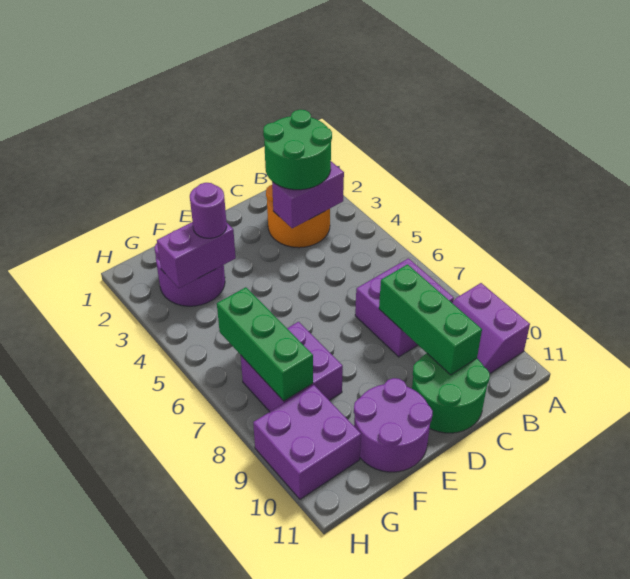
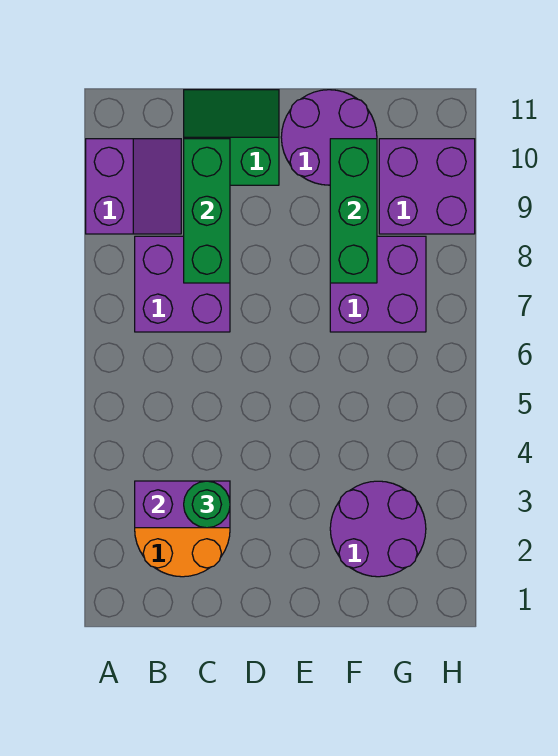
green round brick B2:C3 level 3 -> green round brick C3 level 3
green round brick C10:D11 level 1 -> green slope C10:D11 level 1 top 10
purple brick F3:G3 level 2 -> none
purple round brick F3 level 3 -> none
green brick G6:G8 level 2 -> green brick F8:F10 level 2

